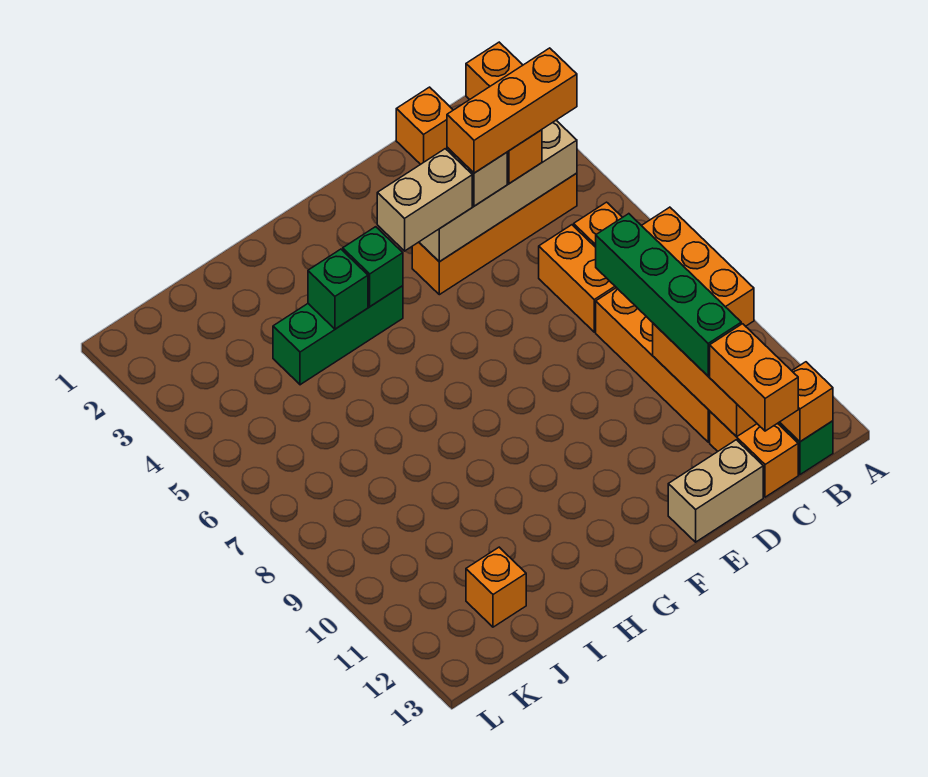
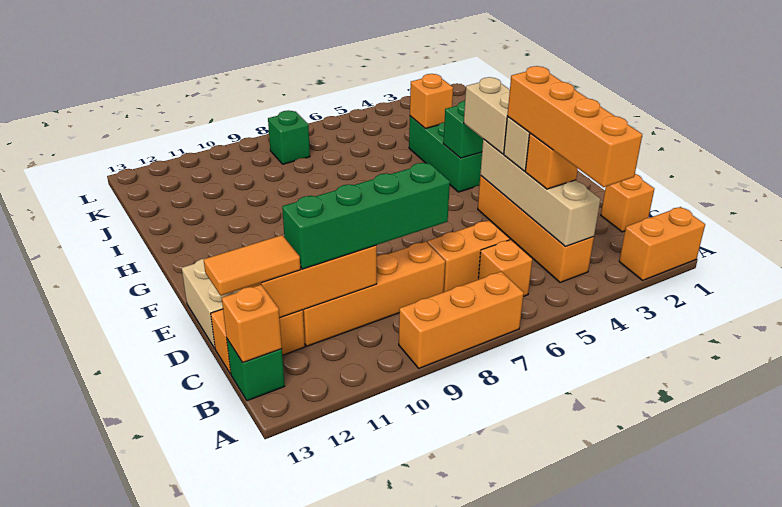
orange brick B4:D4 level 4 -> orange brick A4:D4 level 4
orange brick C12:C13 level 3 -> orange tile C12:C13 level 3
green brick H4 level 2 -> green brick K8 level 1
orange brick J12 level 1 -> orange brick I4 level 2

